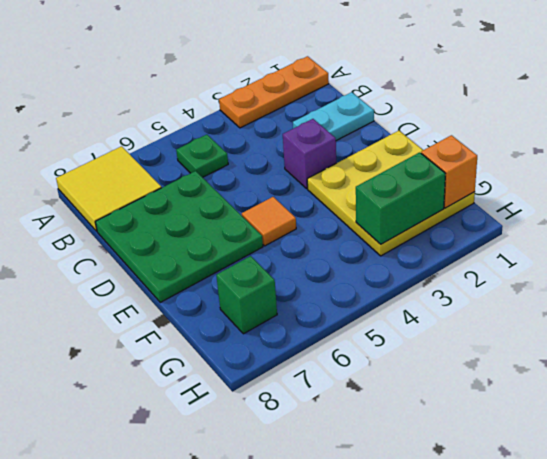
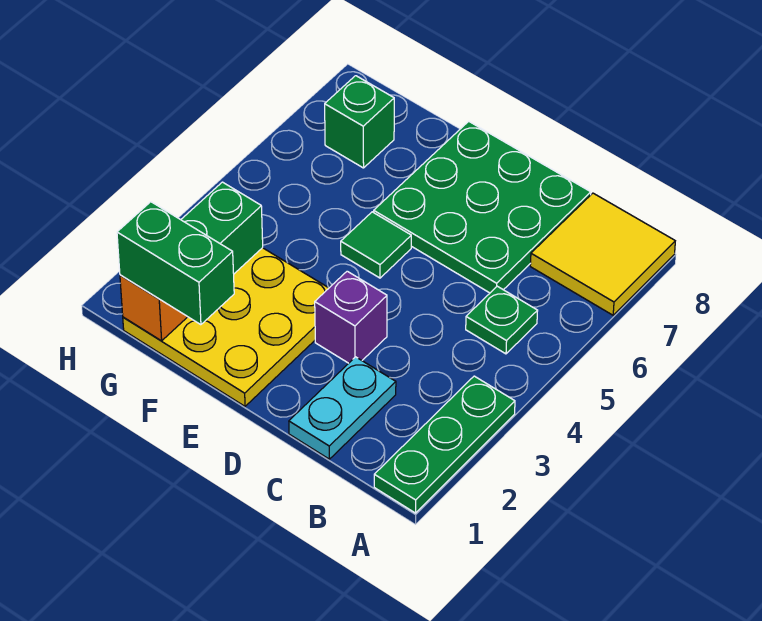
orange plate A1:A3 level 1 -> green plate A1:A3 level 1
orange tile E5 level 1 -> green tile E5 level 1
none -> green brick F1:G1 level 3

